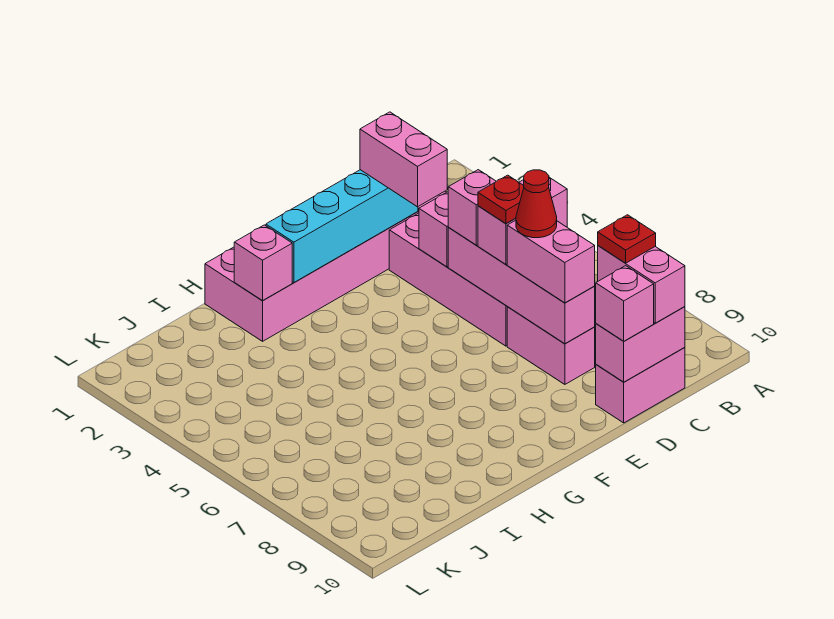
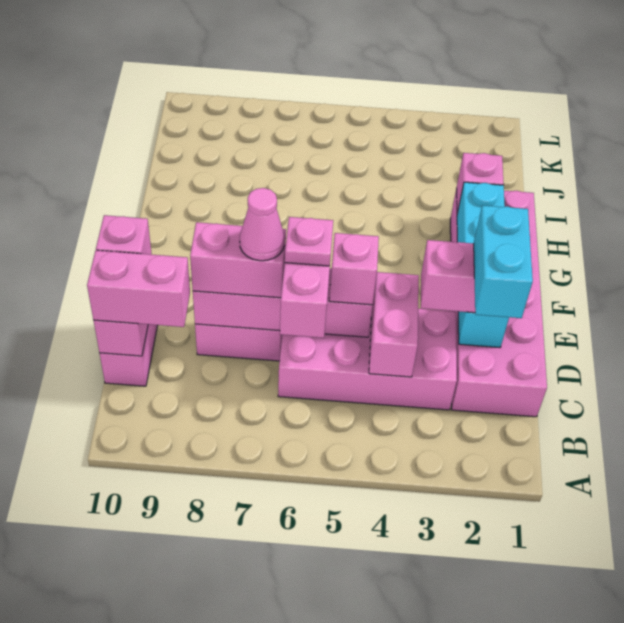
none -> cyan brick C2:D2 level 4
red plate C9 level 4 -> none
red plate D6 level 4 -> pink plate D6 level 4
red cone D7 level 4 -> pink cone D7 level 4

